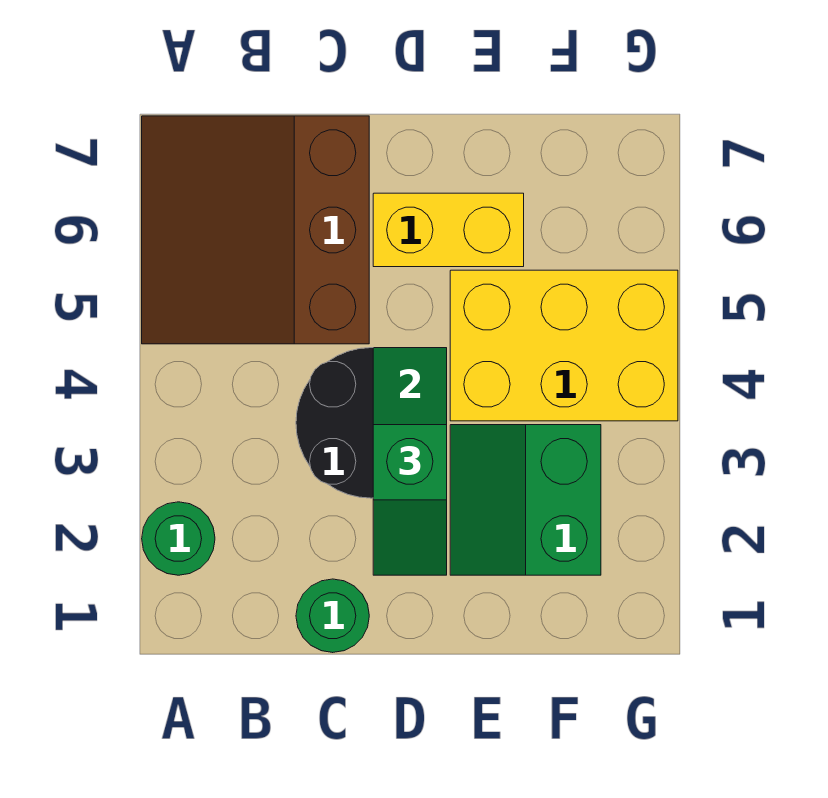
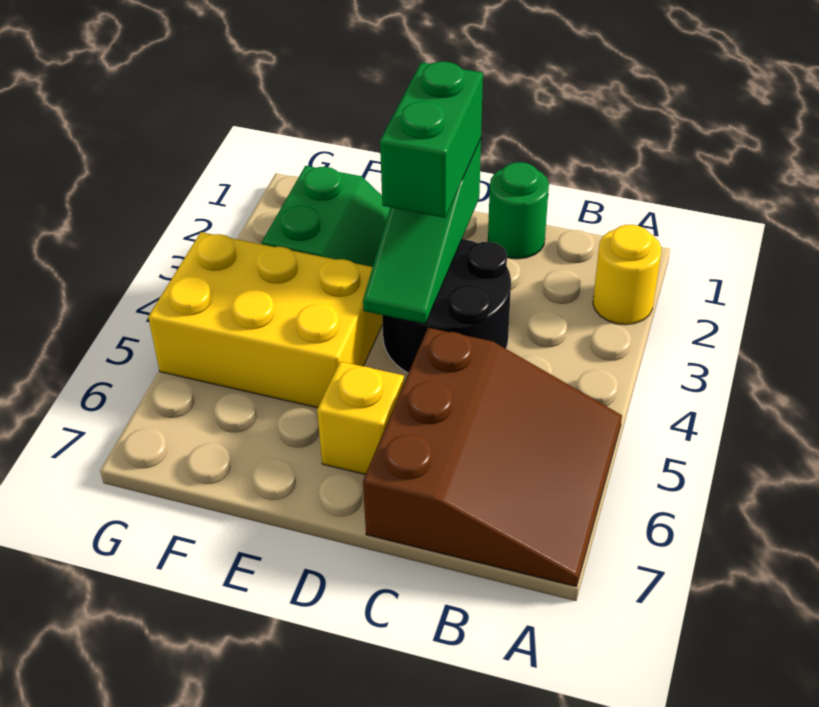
green round brick A2 level 1 -> yellow round brick A2 level 1
green slope D2:D3 level 3 top 3 -> green brick D2:D3 level 3
yellow brick D6:E6 level 1 -> yellow brick D6 level 1

